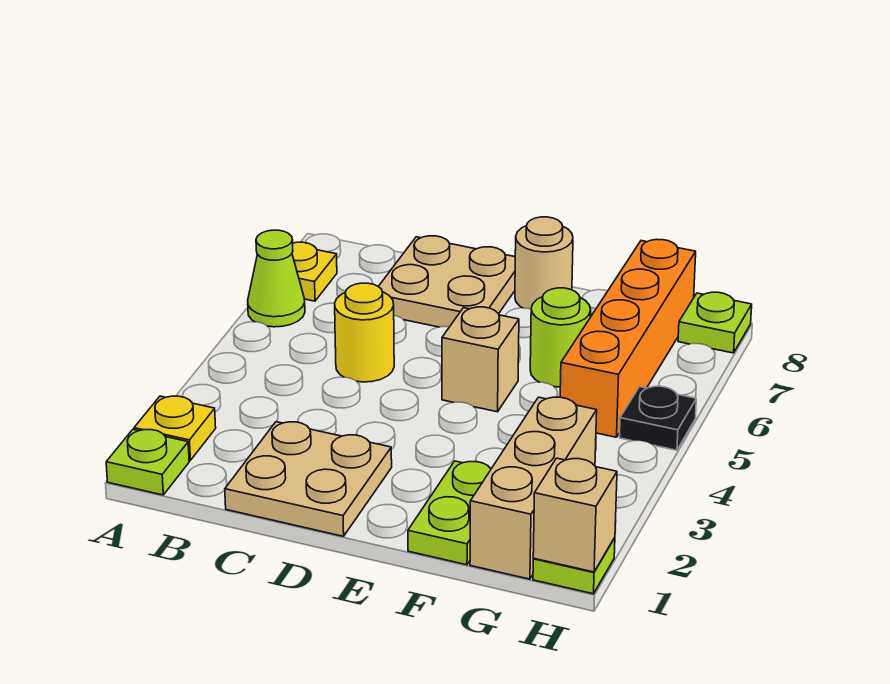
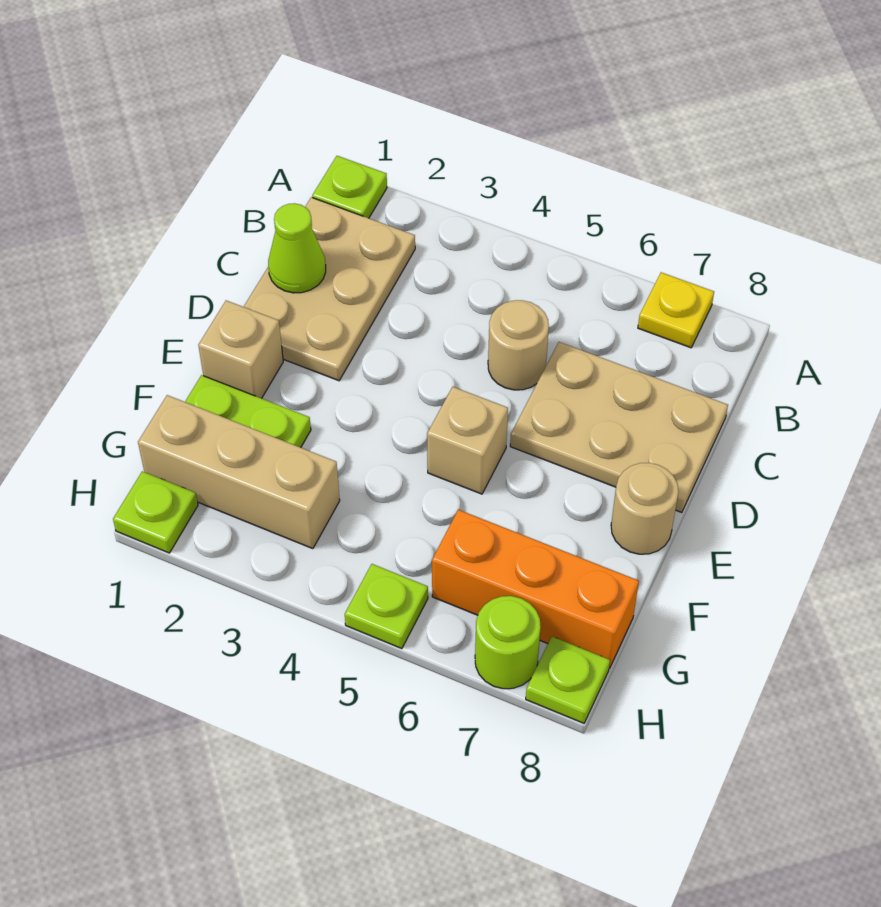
yellow plate A2 level 1 -> none
lime cone A6 level 1 -> lime cone C1 level 2
tan plate C1:D2 level 1 -> tan plate B1:D2 level 1
yellow round brick C5 level 1 -> tan round brick C5 level 1
tan plate C7:D8 level 1 -> tan plate C6:D8 level 1
lime round brick F6 level 1 -> lime round brick H7 level 1
orange brick G5:G8 level 1 -> orange brick G6:G8 level 1
tan brick H1 level 2 -> tan brick E1 level 1
black plate H5 level 1 -> lime plate H5 level 1

